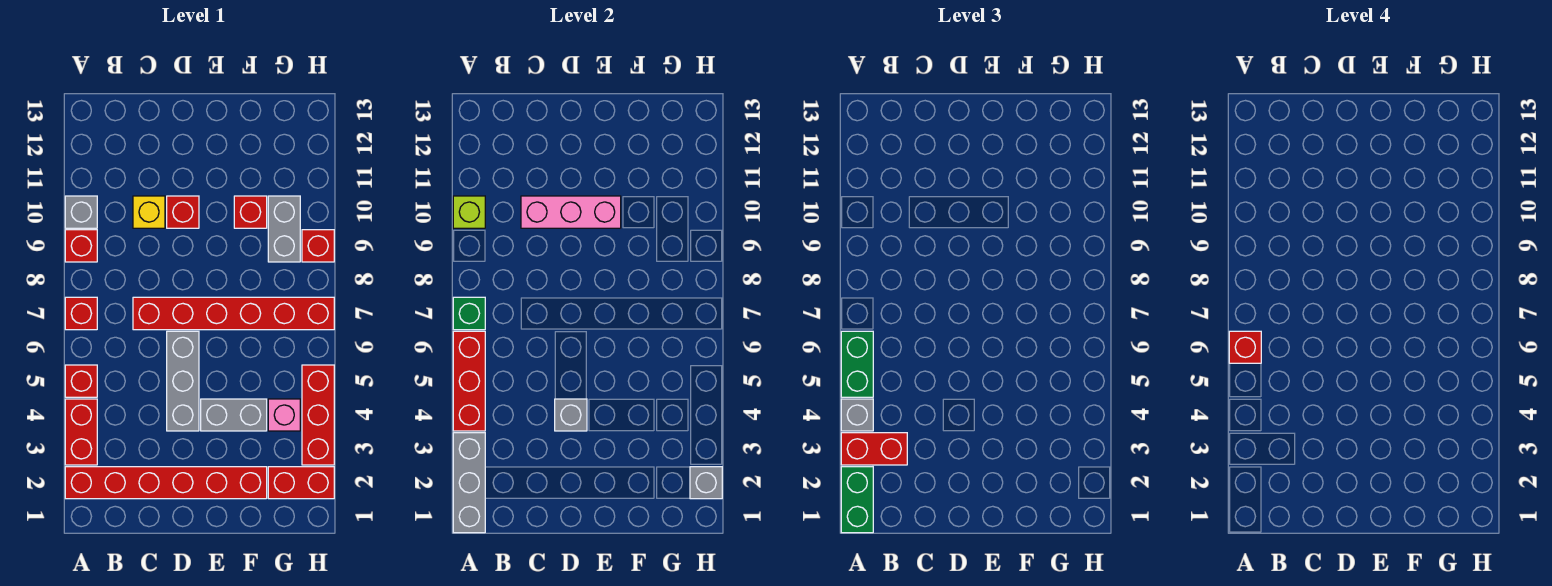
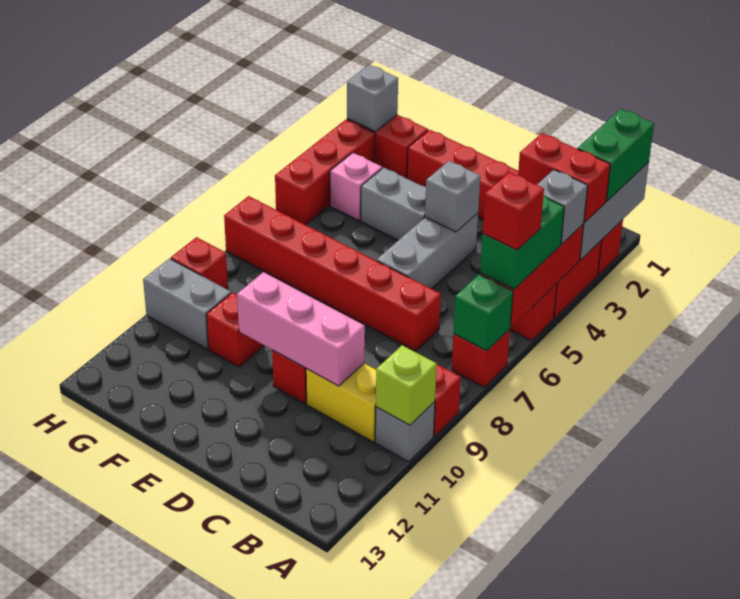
yellow brick C10 level 1 -> yellow brick B10:C10 level 1
grey brick G9:G10 level 1 -> grey brick G10:H10 level 1

